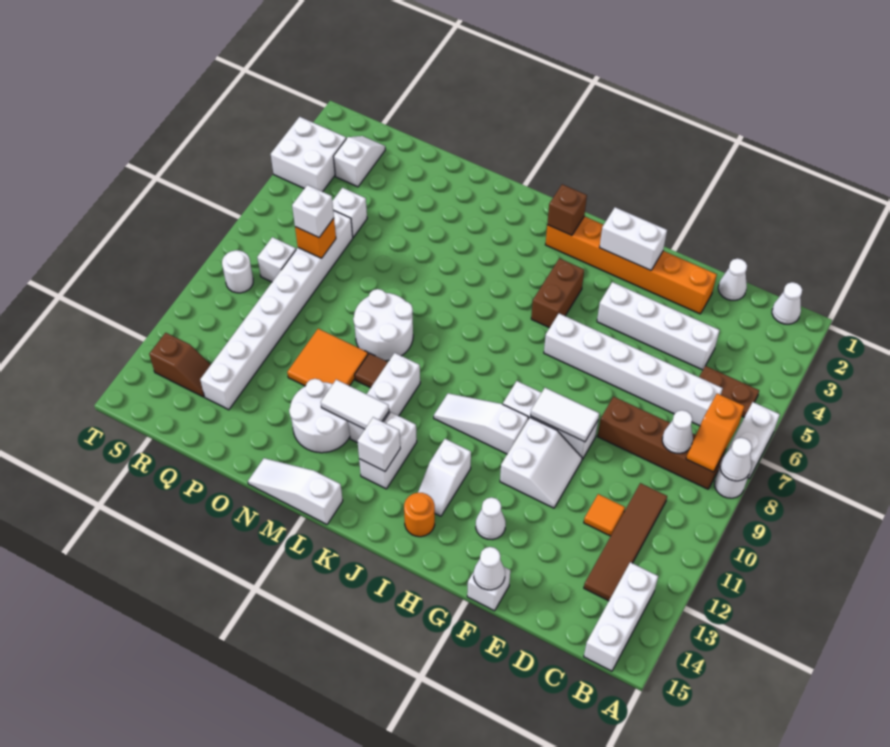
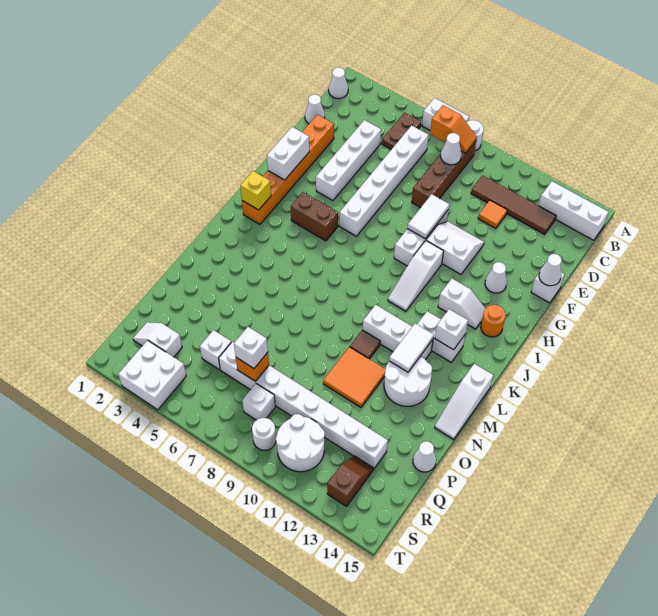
white cone A8 level 2 -> white cone P15 level 1
brown brick J2 level 2 -> yellow brick J2 level 2
white round brick M8:N9 level 1 -> white round brick R10:S11 level 1

